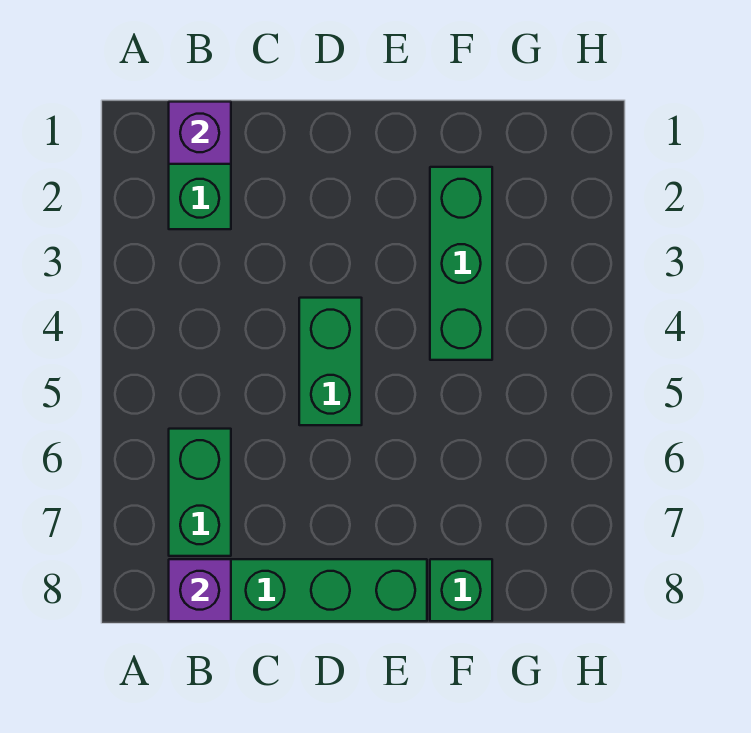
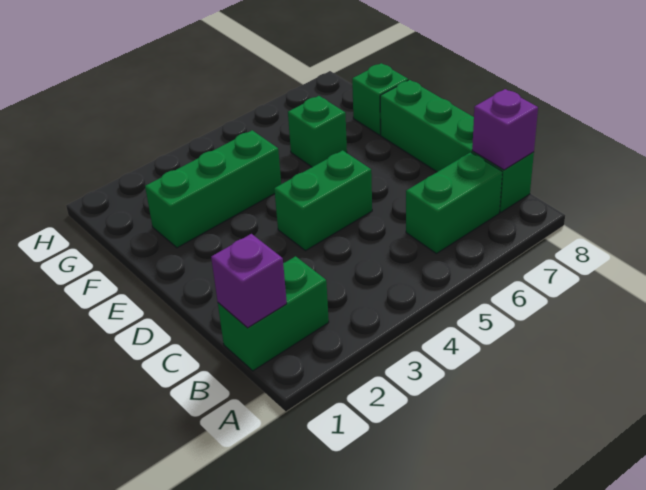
none -> green brick F6 level 1

